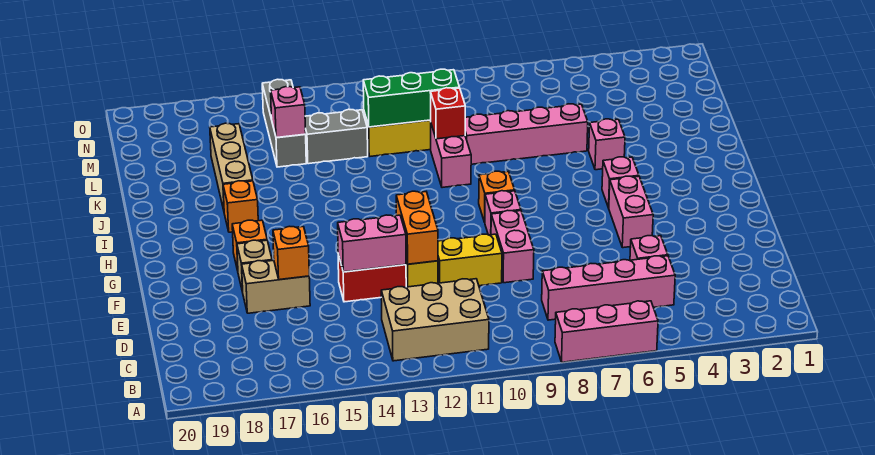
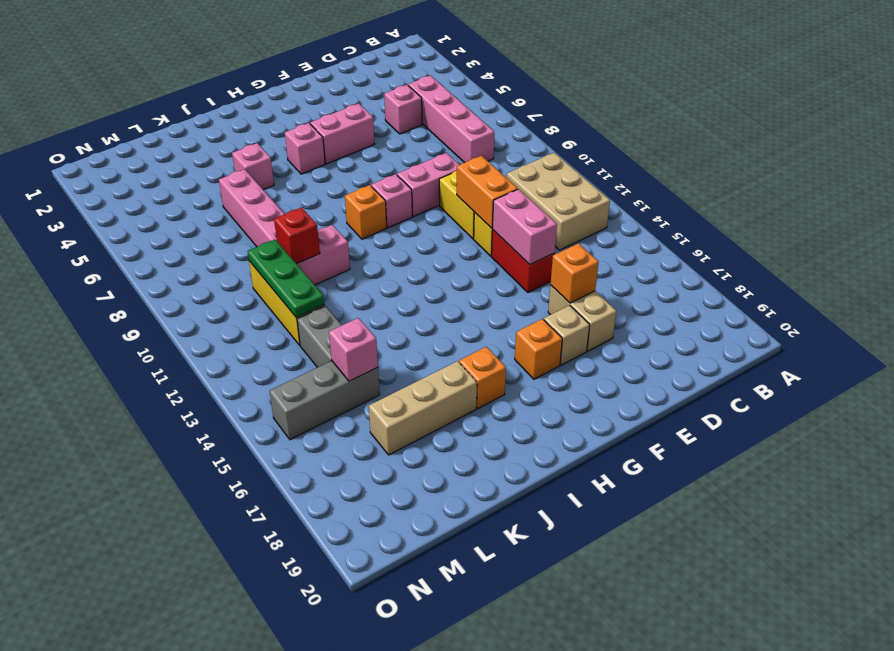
pink brick A6:A8 level 1 -> none
orange brick E12:F12 level 2 -> orange brick E11:E12 level 2
green brick L10:L12 level 2 -> green plate L10:L12 level 2

